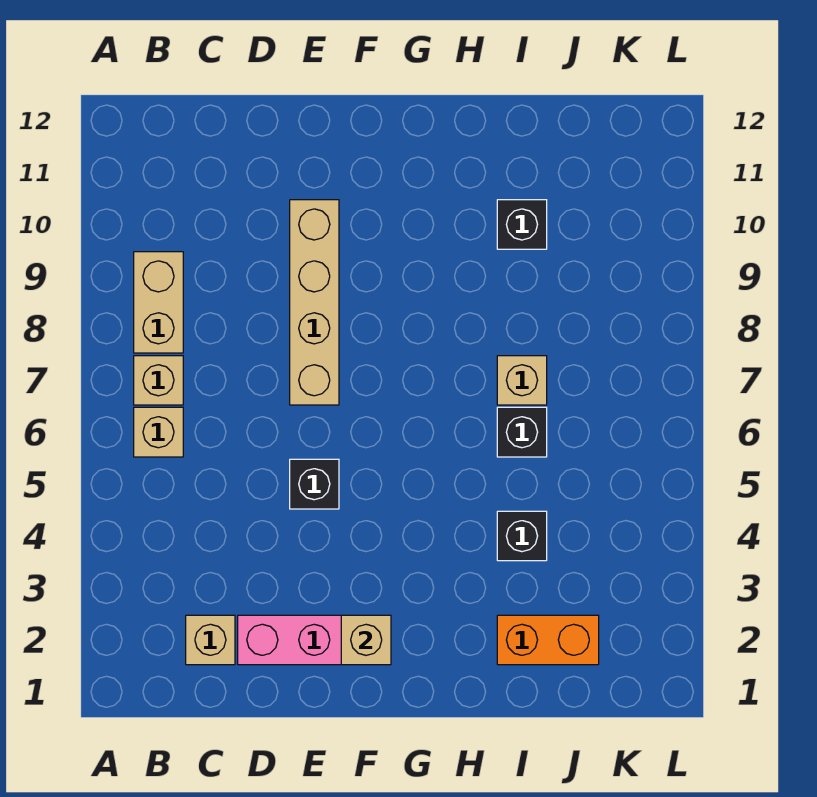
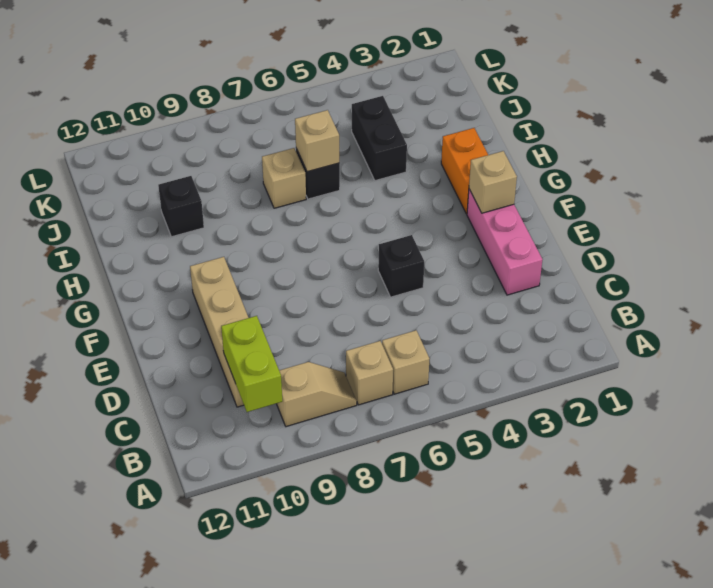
tan brick B8:B9 level 1 -> tan slope B8:B9 level 1 top 9
none -> lime brick B10:C10 level 2
tan brick C2 level 1 -> tan brick I6 level 2
tan brick E7:E10 level 1 -> tan brick C10:F10 level 1
orange brick I2:J2 level 1 -> orange brick G2:H2 level 1
black brick I4 level 1 -> black brick I4:J4 level 1

